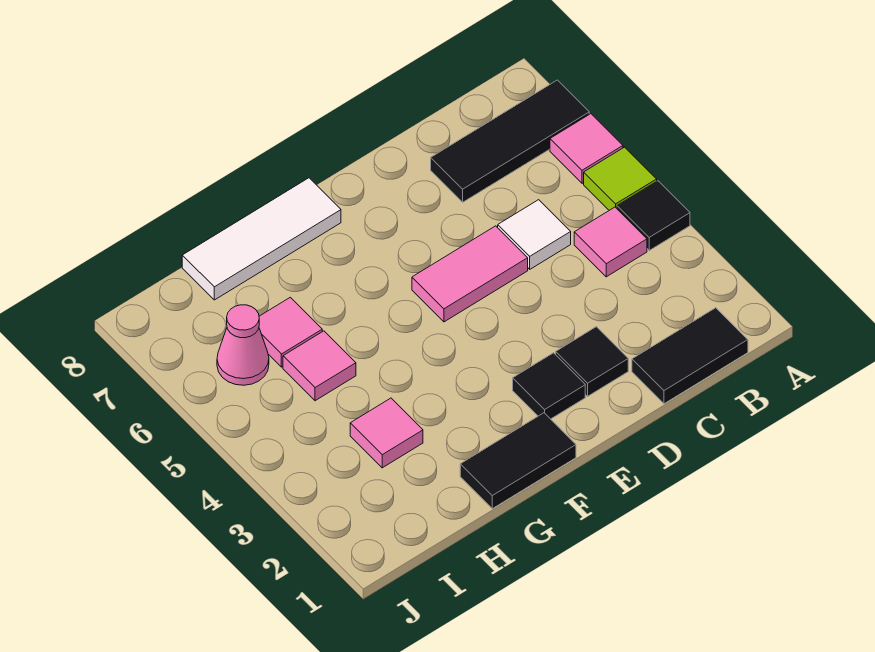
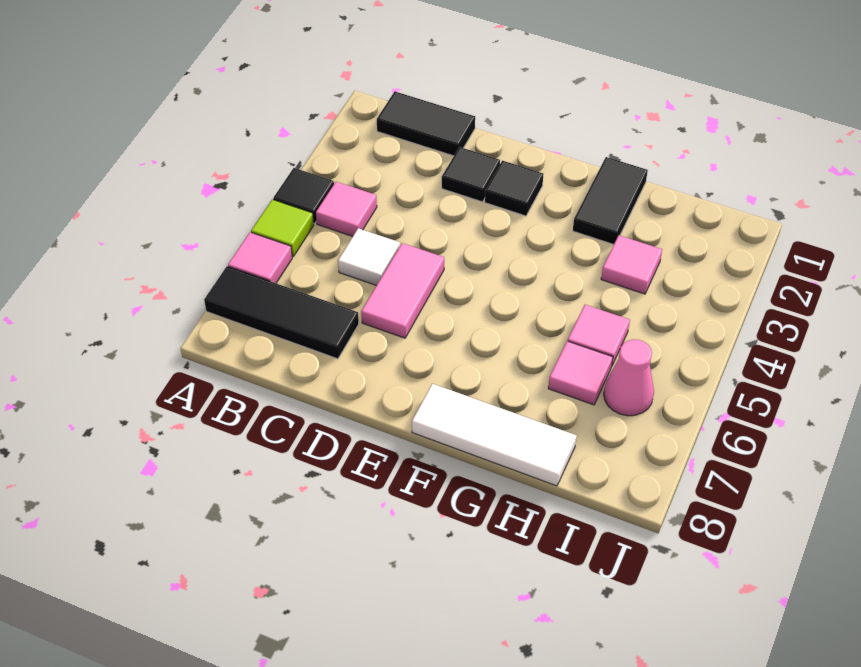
pink tile D5:E5 level 1 -> pink tile D5:D6 level 1
black tile F1:G1 level 1 -> black tile G1:G2 level 1

